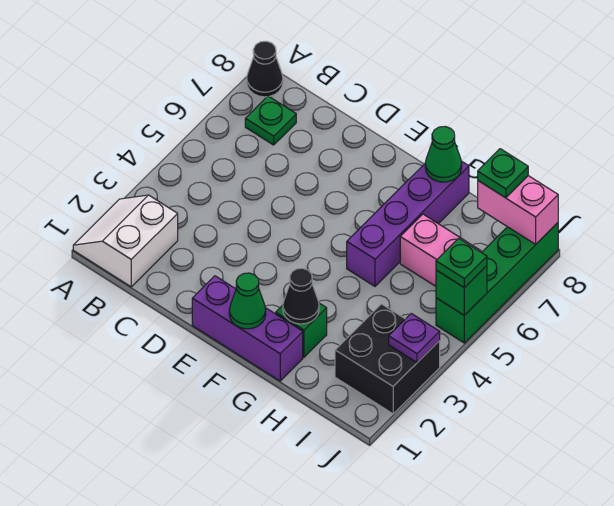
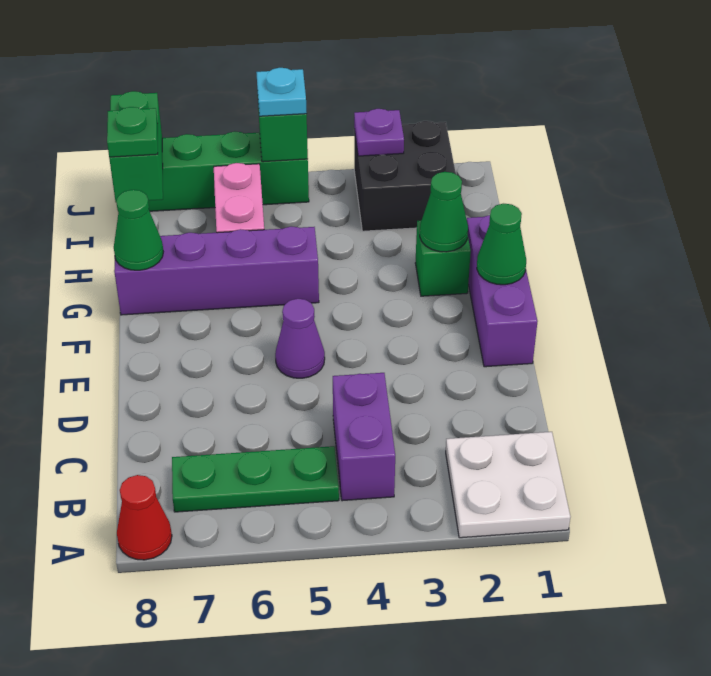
white slope A1:B2 level 1 top B -> white plate A1:B2 level 1
black cone A8 level 1 -> red cone A8 level 1
none -> purple brick B4:C4 level 1
green plate B7 level 1 -> green plate B5:B7 level 1
none -> purple cone E5 level 1
black cone G2 level 2 -> green cone G2 level 2
pink brick I8:J8 level 2 -> green brick I8:J8 level 2
green plate J5 level 3 -> cyan plate J5 level 3

